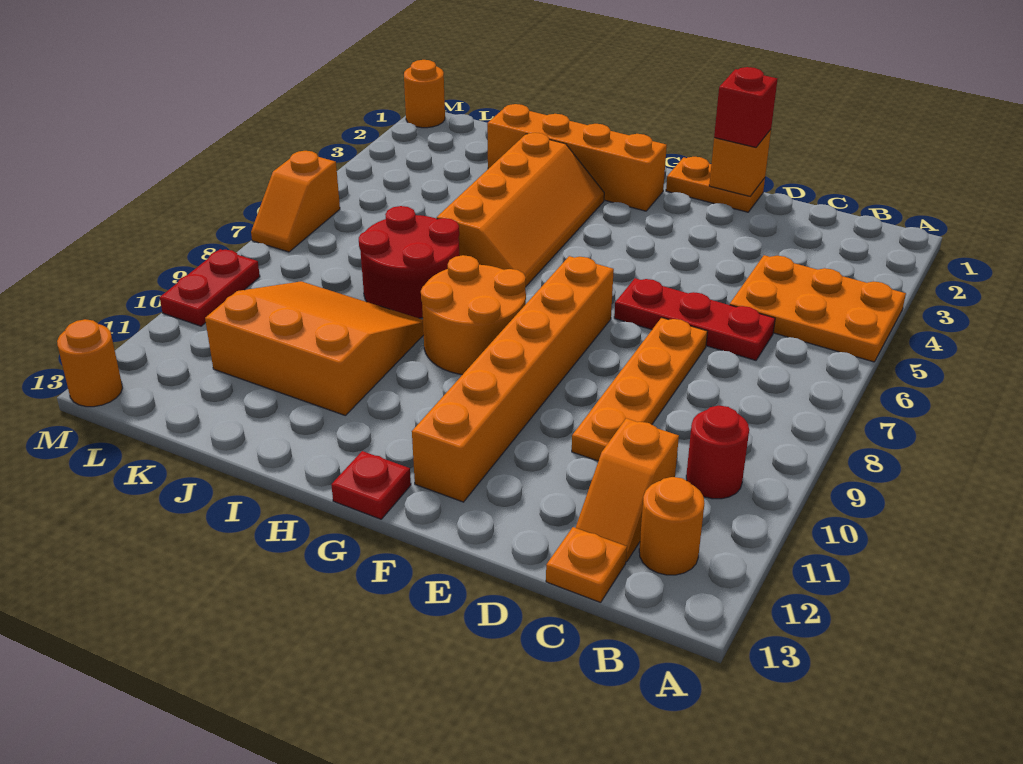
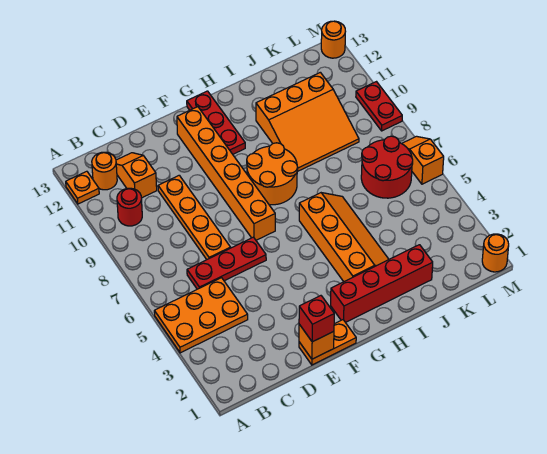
orange plate C13 level 1 -> orange plate A12 level 1
orange brick G2:J2 level 1 -> red brick G2:J2 level 1
red plate G13 level 1 -> red plate G11:G13 level 1
orange slope H3:I6 level 1 top I -> orange slope H3:I6 level 1 top H
red round brick I7:J8 level 1 -> red round brick K6:L7 level 1

